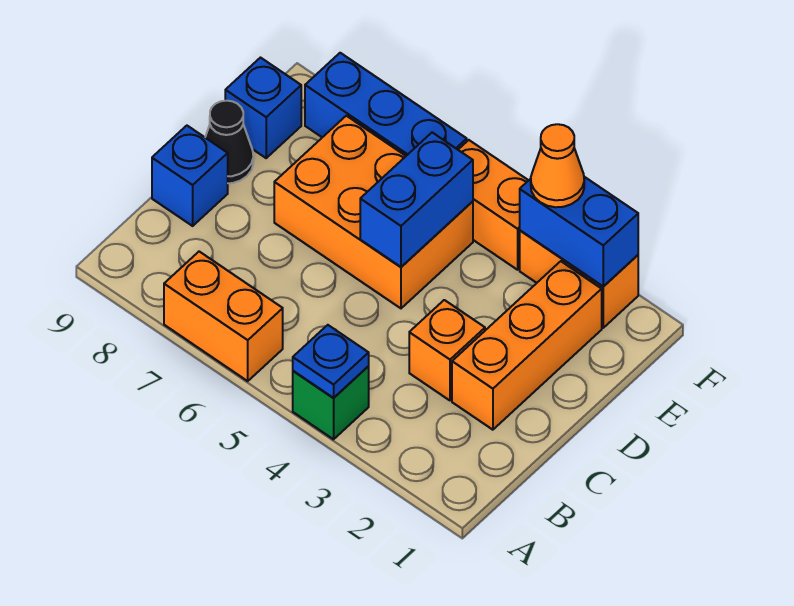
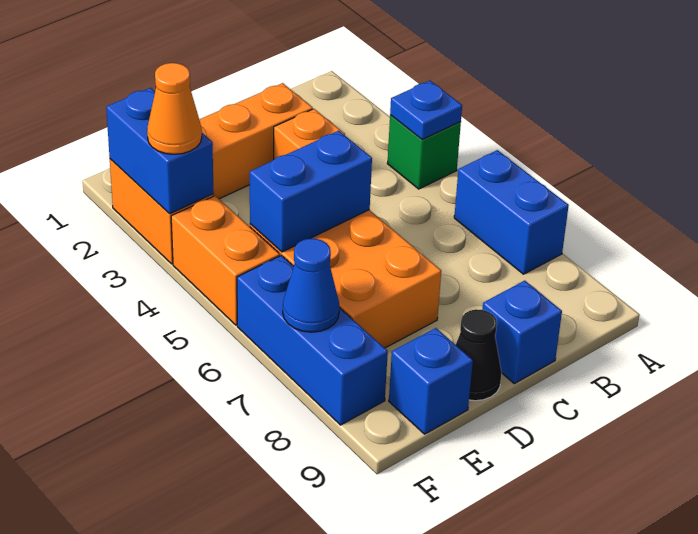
orange brick A6:A7 level 1 -> blue brick A6:A7 level 1
none -> blue cone F7 level 2

